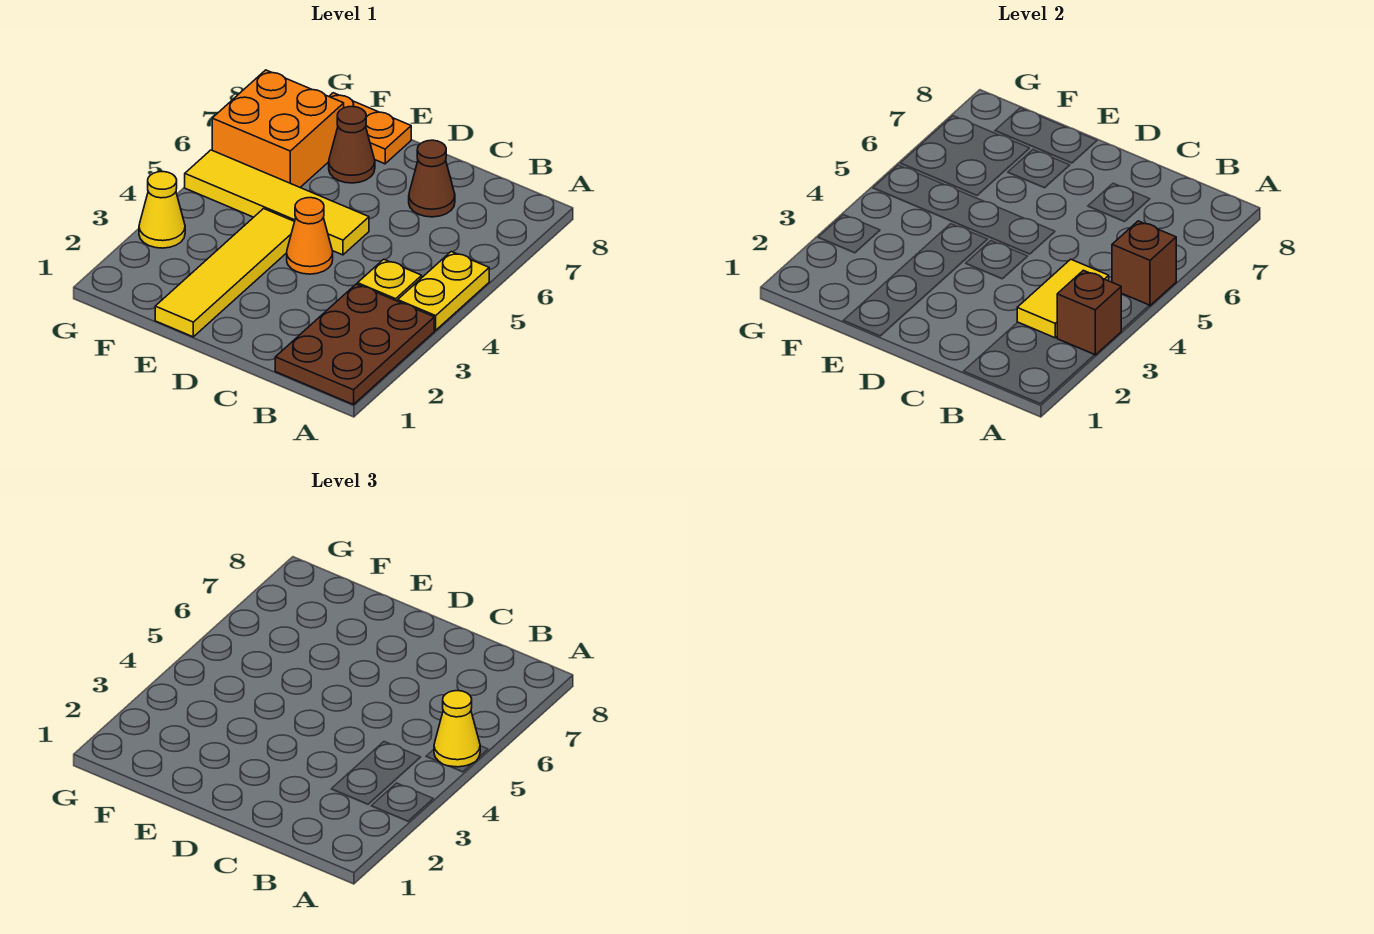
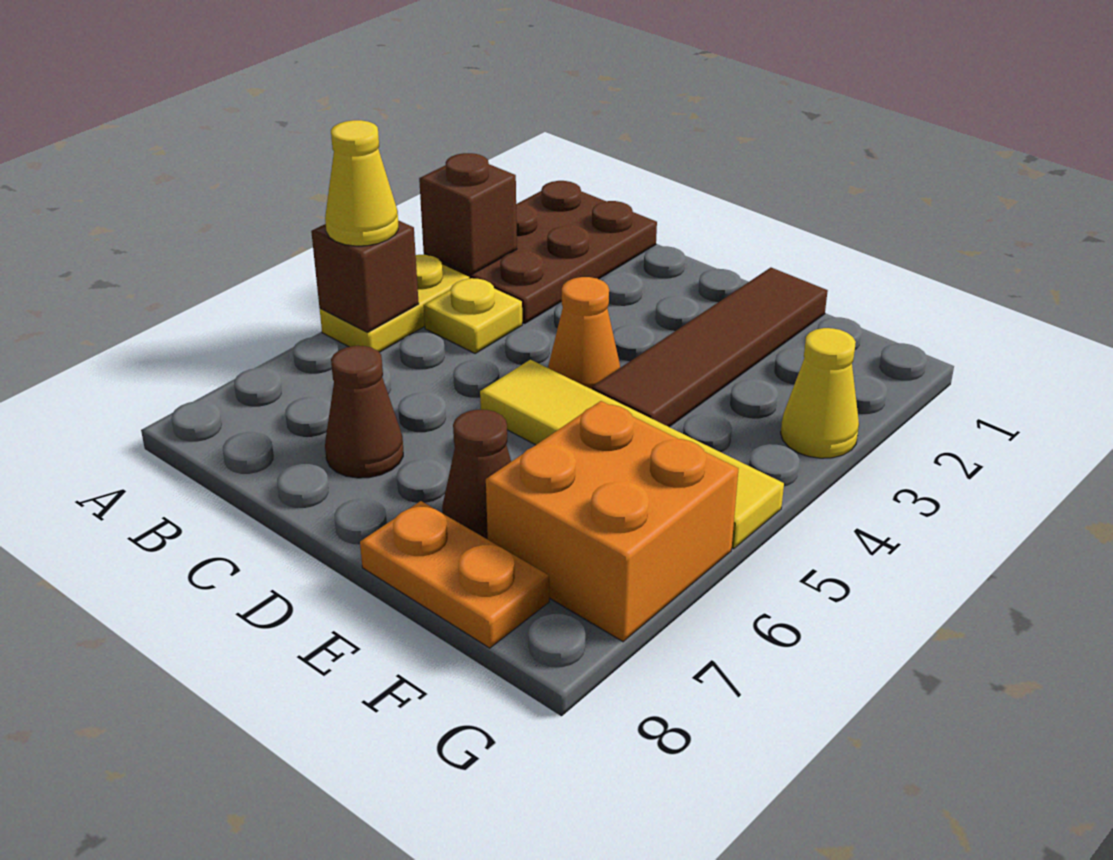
yellow tile B3:B4 level 2 -> none
yellow tile E1:E4 level 1 -> brown tile E1:E4 level 1

